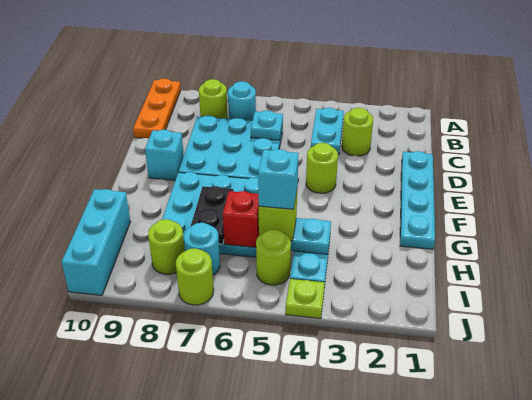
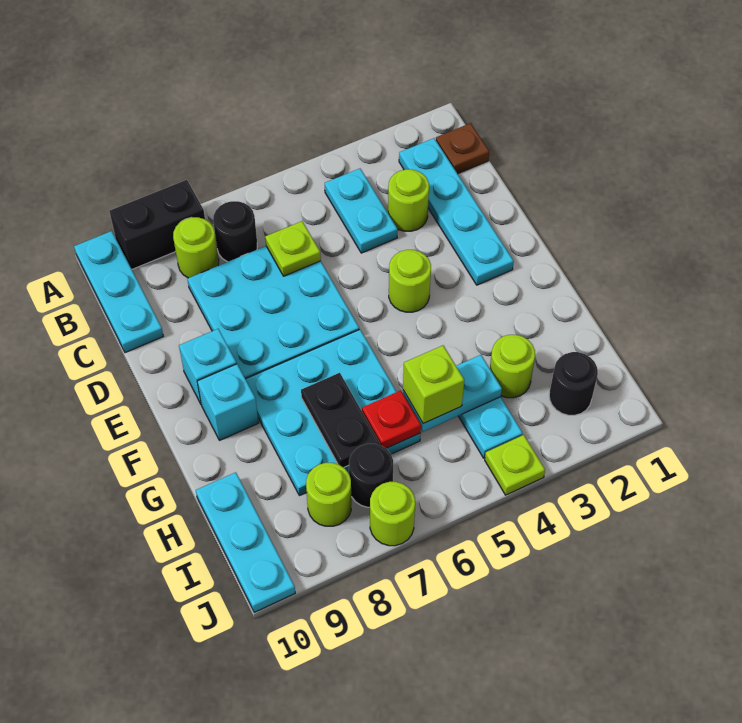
none -> black brick A8:A9 level 1
orange plate A10:C10 level 1 -> cyan plate A10:C10 level 1
none -> brown plate B1 level 1
cyan round brick B7 level 1 -> black round brick B7 level 1
cyan plate C6 level 2 -> lime plate C6 level 2
cyan plate D1:G1 level 1 -> cyan plate B2:E2 level 1
cyan brick H5 level 4 -> cyan brick F9 level 1
red brick H6 level 2 -> red plate H6 level 2
cyan brick H10:J10 level 1 -> cyan plate H10:J10 level 1
none -> black round brick I2 level 1
lime round brick I5 level 1 -> lime round brick H3 level 1
cyan round brick I7 level 1 -> black round brick I7 level 1

